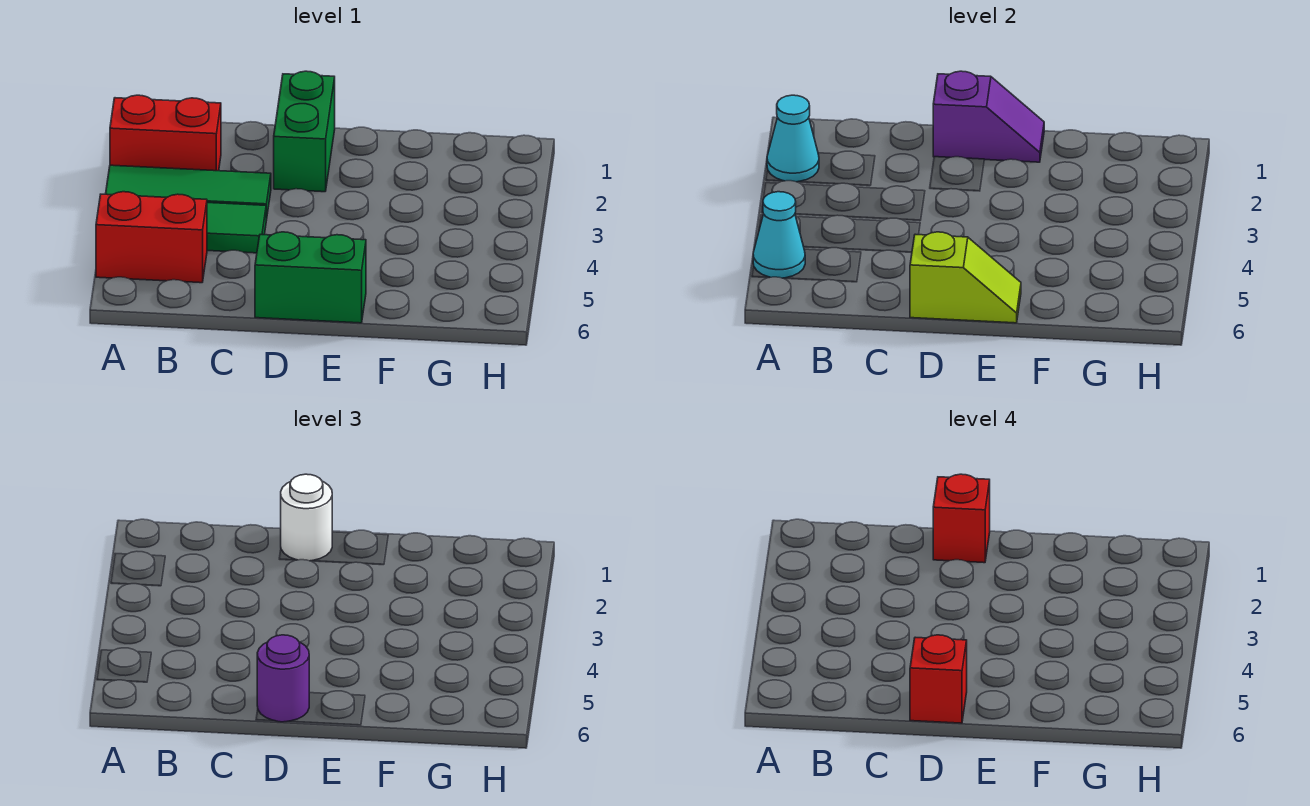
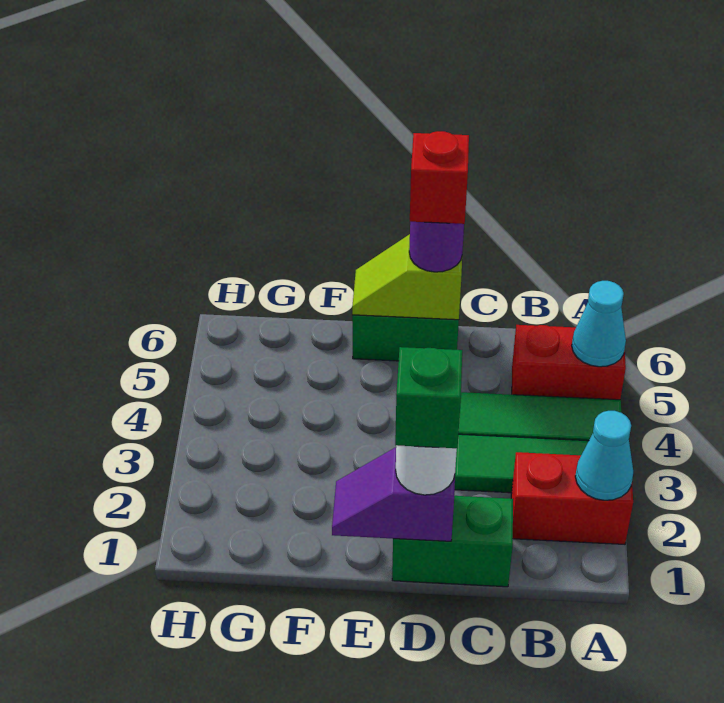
green brick D1:D2 level 1 -> green brick C1:D1 level 1
red brick D1 level 4 -> green brick D1 level 4

